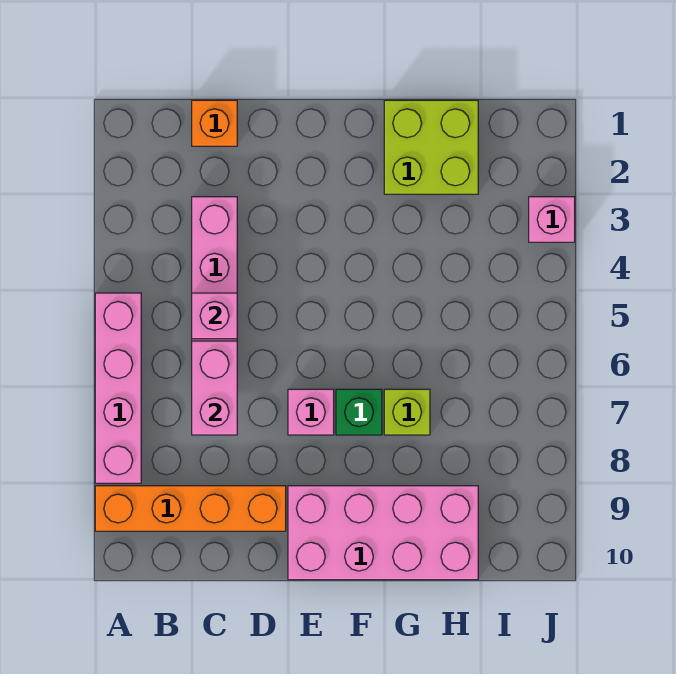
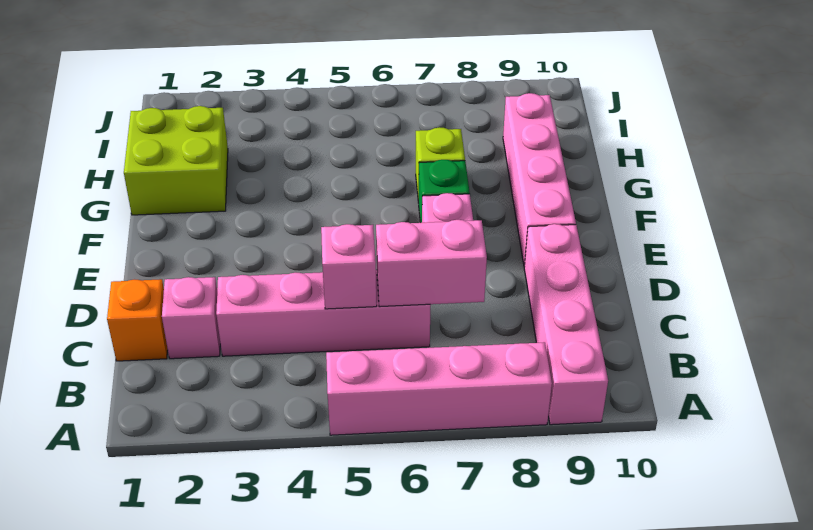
orange brick A9:D9 level 1 -> pink brick A9:D9 level 1
pink brick E9:H10 level 1 -> pink brick E9:H9 level 1
pink brick J3 level 1 -> pink brick C2 level 1

